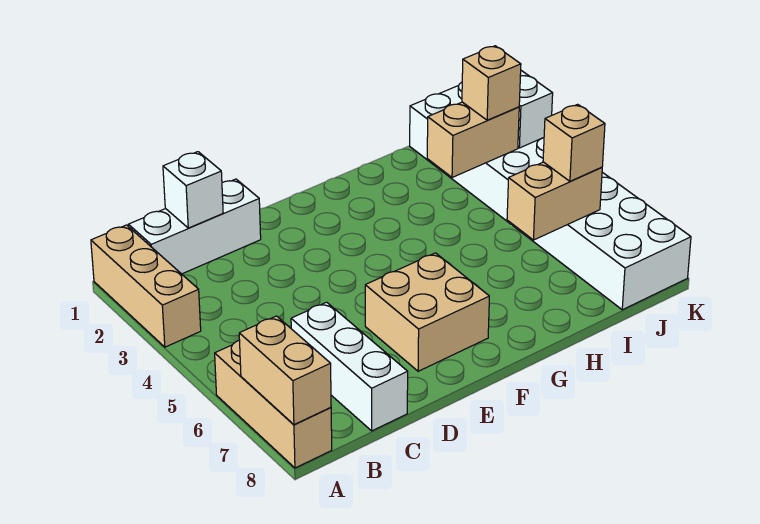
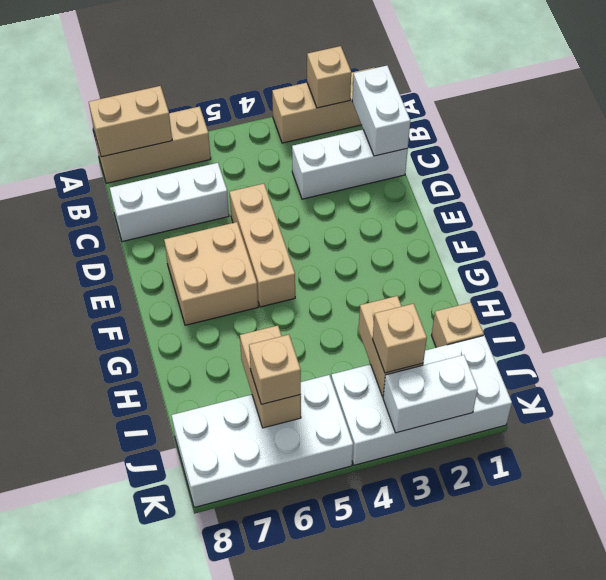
none -> tan brick A2 level 2
white brick B1:D1 level 1 -> white brick C1:C3 level 1
white brick C1 level 2 -> white brick B1:C1 level 2
none -> tan brick D5:F5 level 1
none -> tan brick I1 level 1

